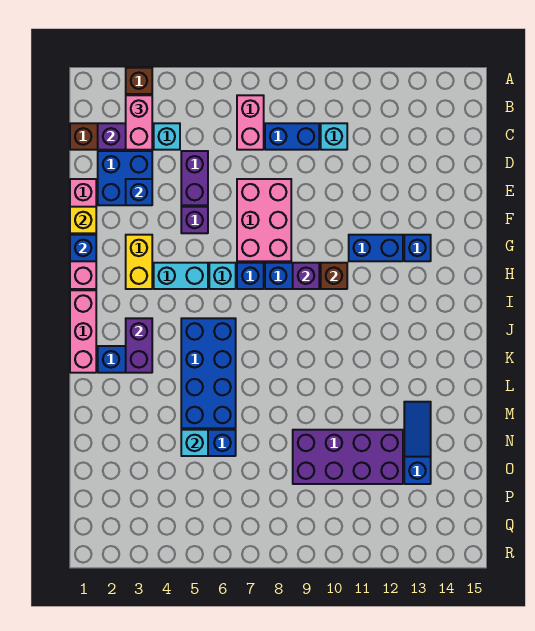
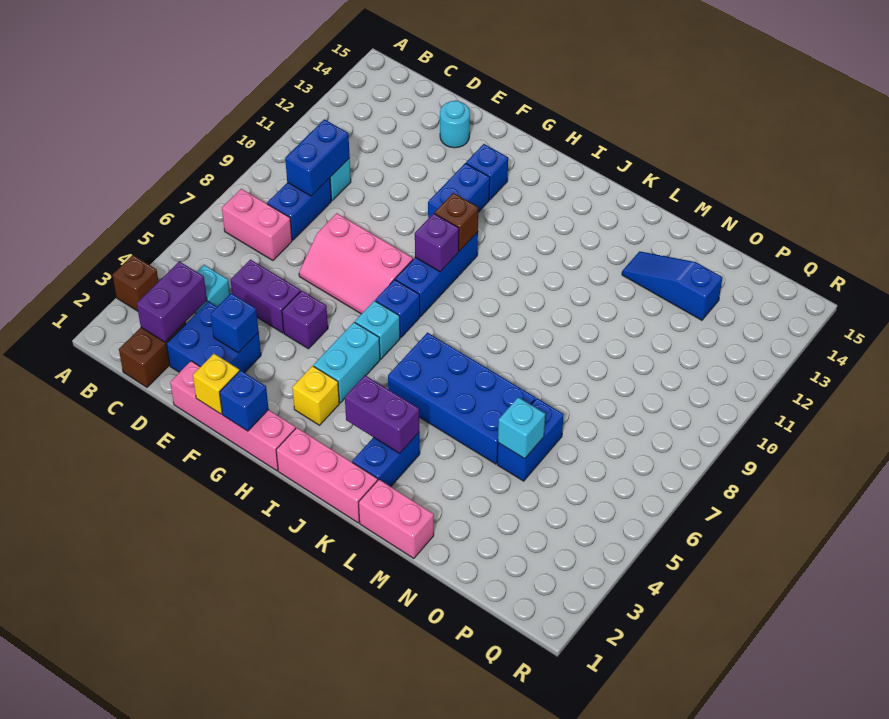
pink brick B3:C3 level 3 -> pink brick L1:M1 level 1
none -> blue brick C9:C10 level 2
pink brick E7:G8 level 1 -> pink slope E7:G8 level 1 top 8
none -> cyan round brick E14 level 1
yellow brick G3:H3 level 1 -> yellow brick H3 level 1
purple brick N9:O12 level 1 -> none

